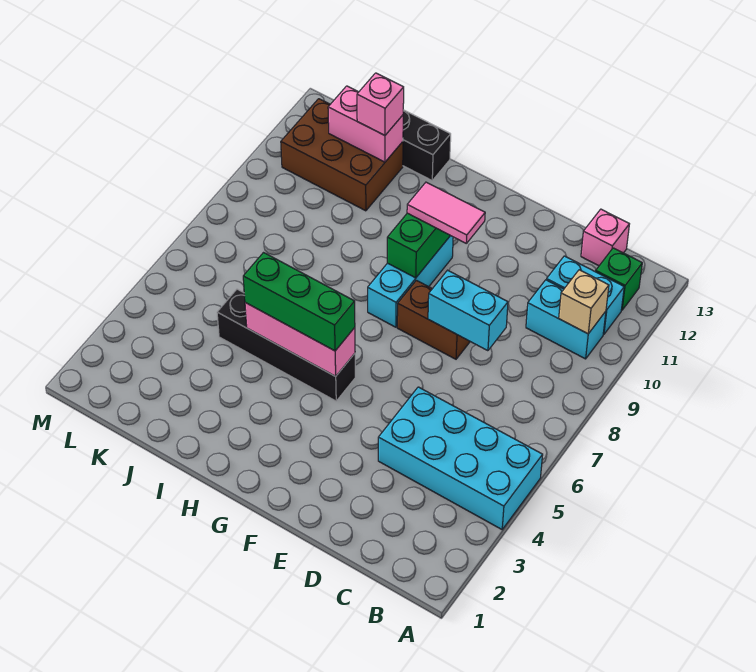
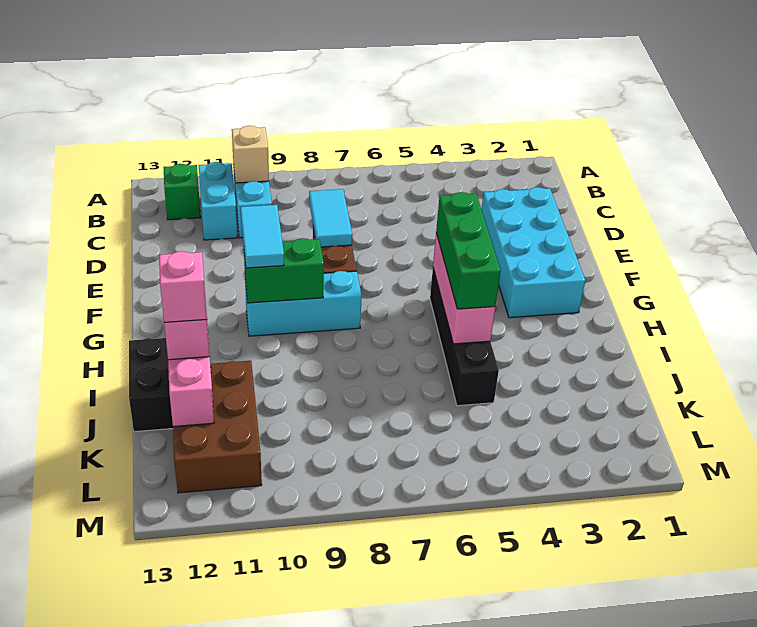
cyan brick A4:D5 level 1 -> cyan brick D2:G3 level 1
pink brick C13 level 1 -> pink brick J12 level 4
cyan brick D8:E8 level 2 -> cyan tile D8:E8 level 2
pink tile F10:G10 level 3 -> cyan tile F10:G10 level 3

